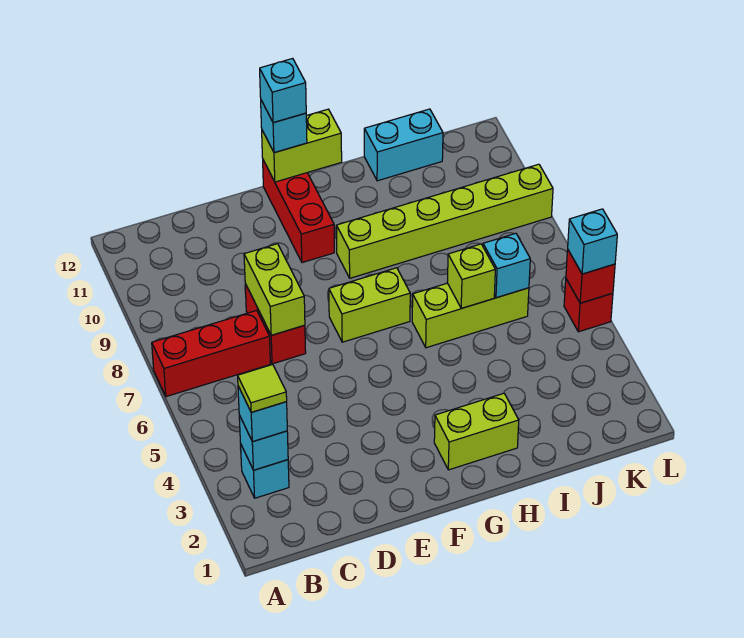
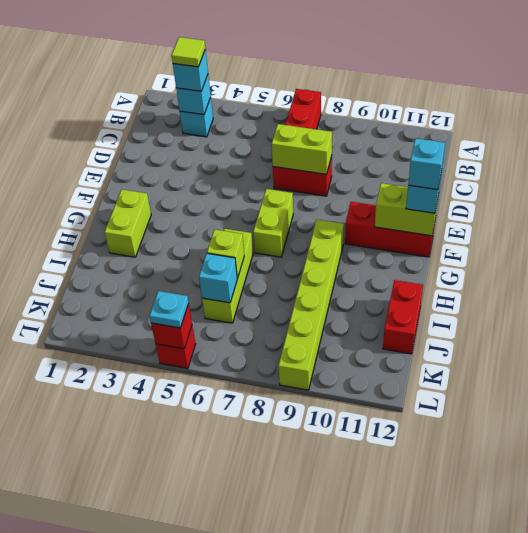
lime brick F12:G12 level 2 -> lime brick F11:F12 level 2
cyan brick I12:J12 level 1 -> red brick I12:J12 level 1
cyan brick L5 level 3 -> cyan plate L5 level 3

